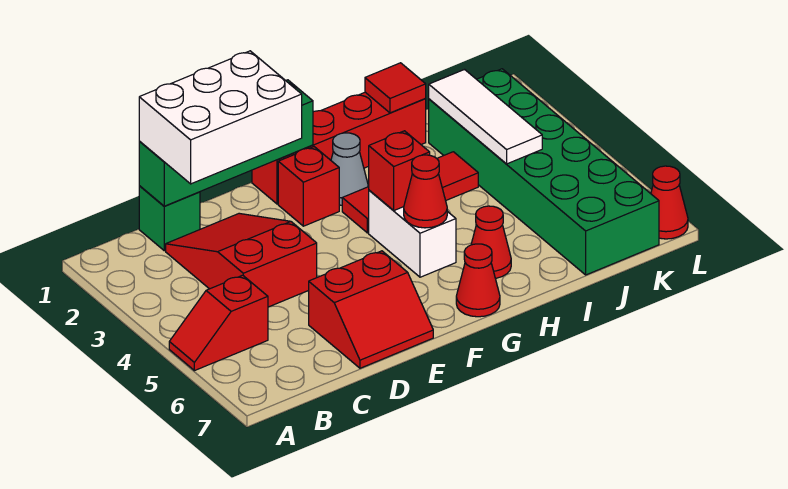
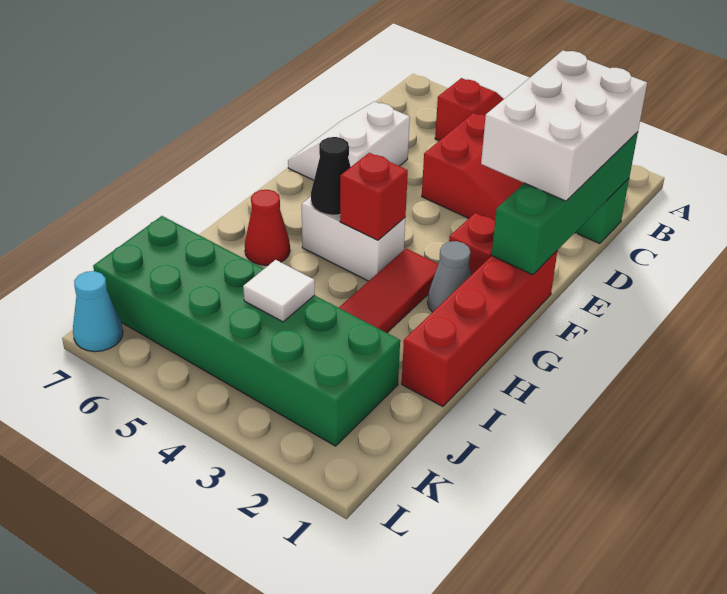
red slope D6:E7 level 1 top 6 -> white slope D6:E7 level 1 top 6
red cone G5 level 2 -> black cone G5 level 2
red cone G7 level 1 -> none
red tile I1 level 2 -> none
white tile J2:J4 level 2 -> white tile J4 level 2
red cone L7 level 1 -> cyan cone L7 level 1

